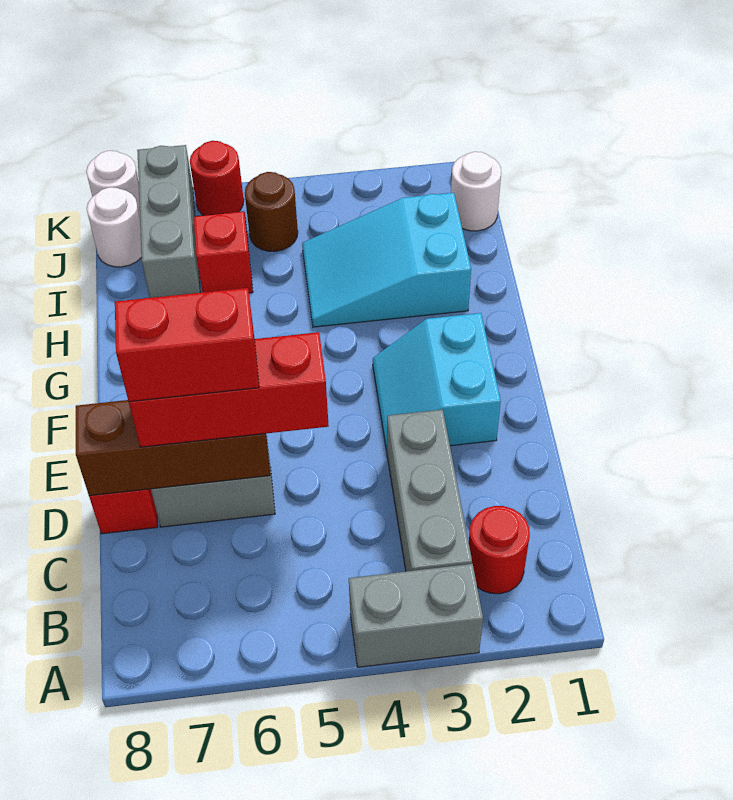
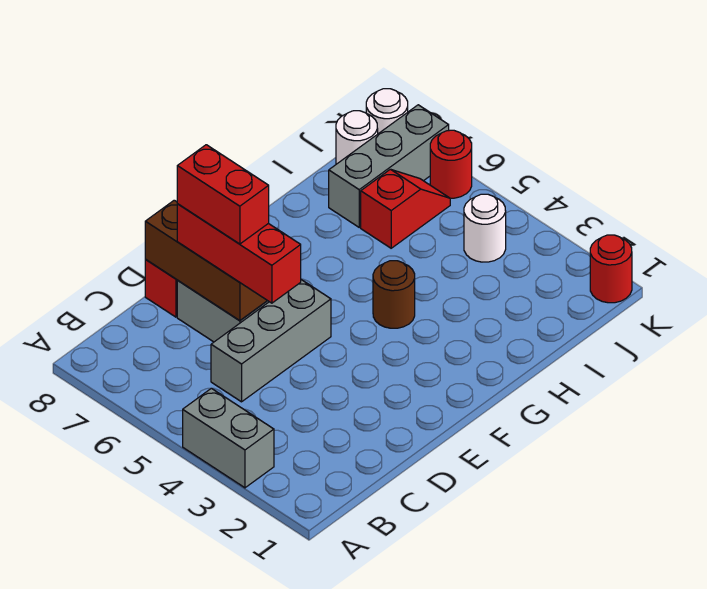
red round brick B2 level 1 -> red round brick K1 level 1
grey brick B3:D3 level 1 -> grey brick C5:E5 level 1
cyan slope E2:F3 level 1 top 2 -> none
cyan slope H2:I4 level 1 top 2 -> none
white round brick J1 level 1 -> white round brick J4 level 1
brown round brick J5 level 1 -> brown round brick G4 level 1

